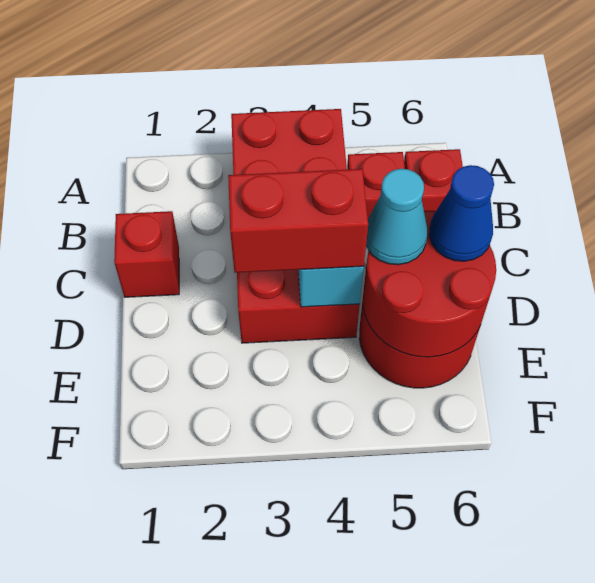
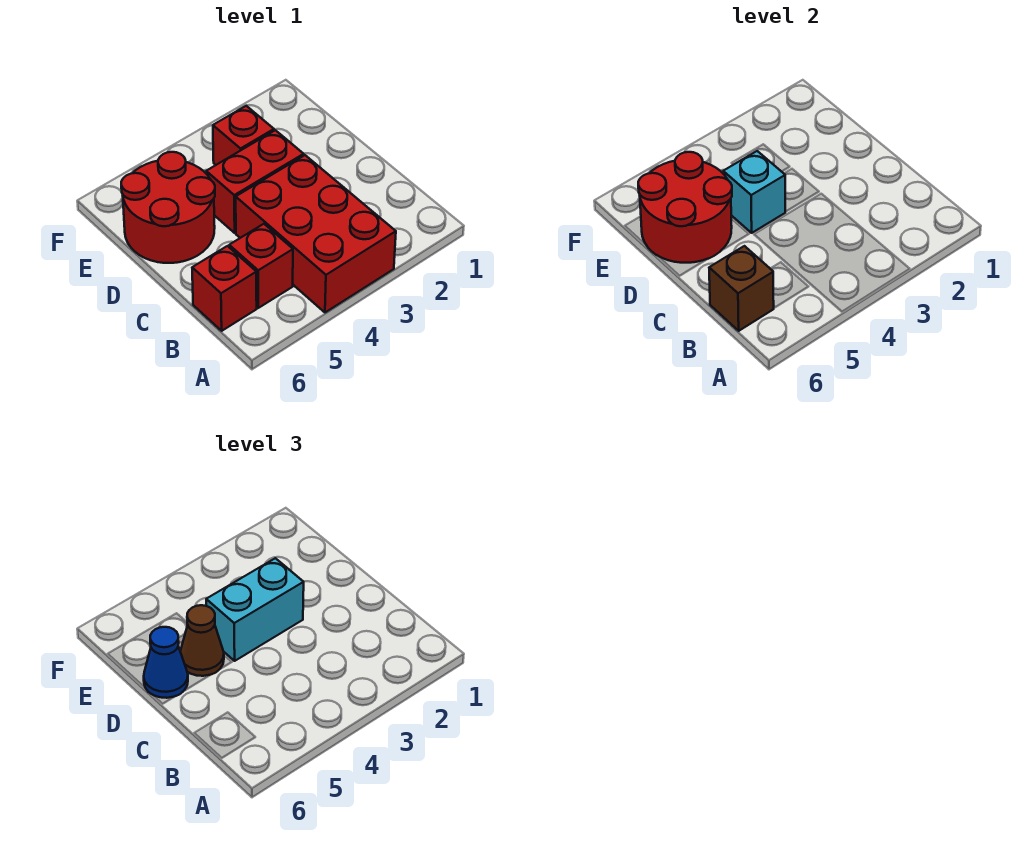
none -> brown brick B6 level 2
red brick C1 level 1 -> red brick E3 level 1
red brick D3:D4 level 3 -> cyan brick D3:D4 level 3
cyan cone D5 level 3 -> brown cone D5 level 3

